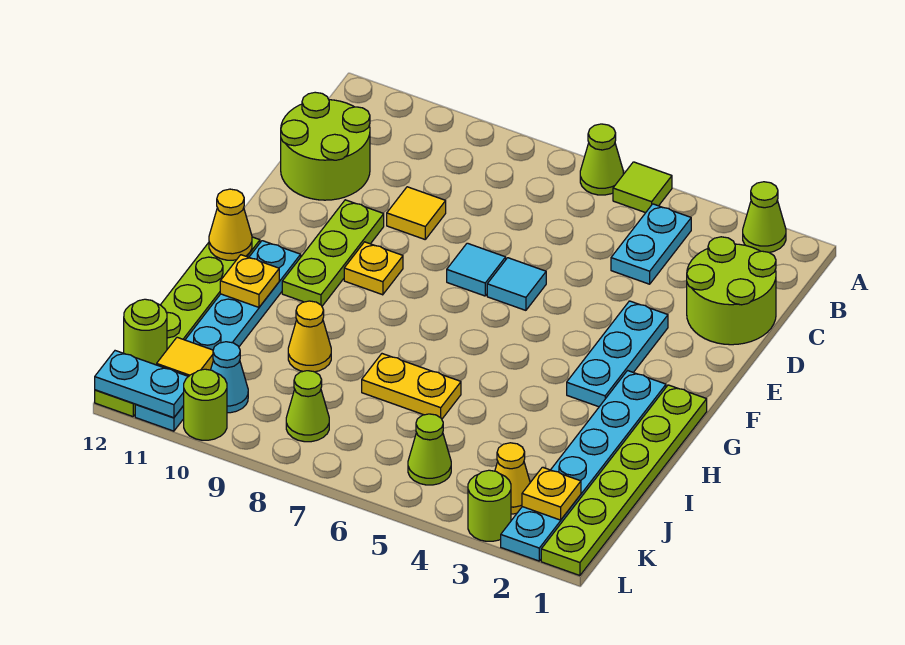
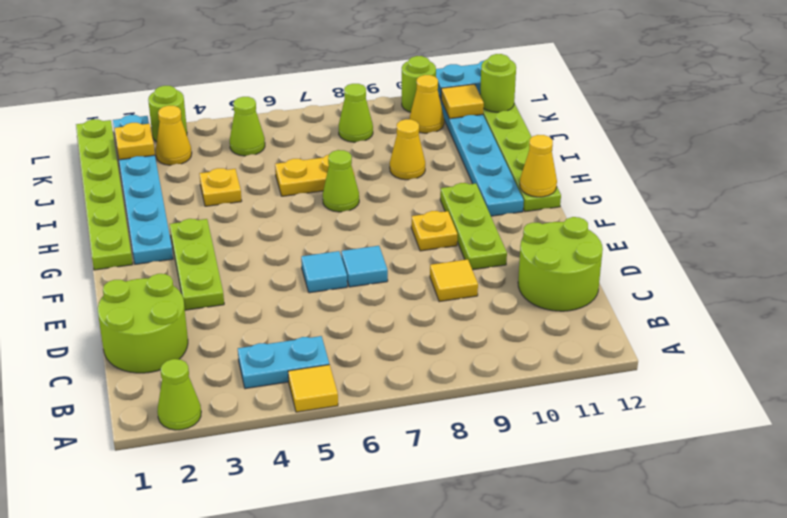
lime tile A5 level 1 -> yellow tile A5 level 1
lime cone A6 level 1 -> lime cone H7 level 1
cyan plate B4:C4 level 1 -> cyan plate B4:B5 level 1
cyan plate E3:G3 level 1 -> lime plate E3:G3 level 1
yellow plate H11 level 2 -> yellow plate I4 level 1
cyan cone K10 level 1 -> yellow cone K10 level 1

